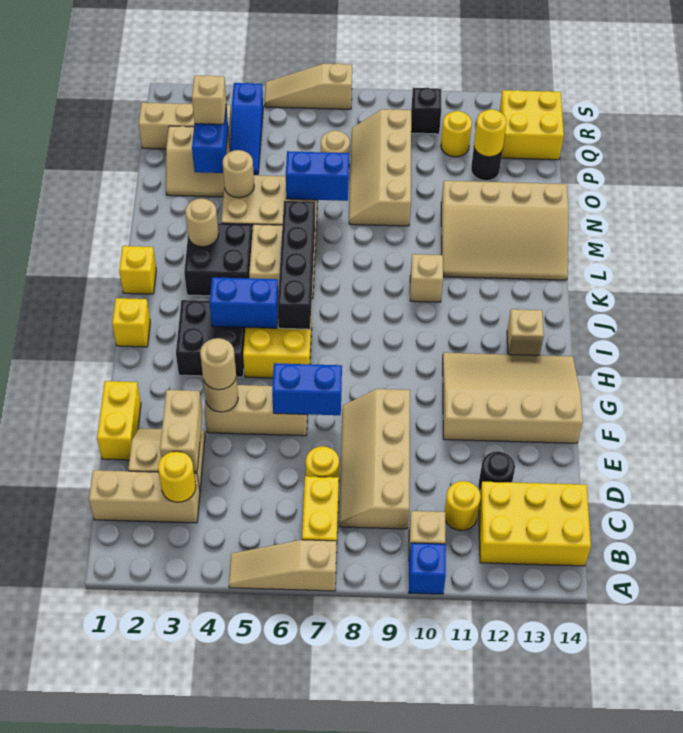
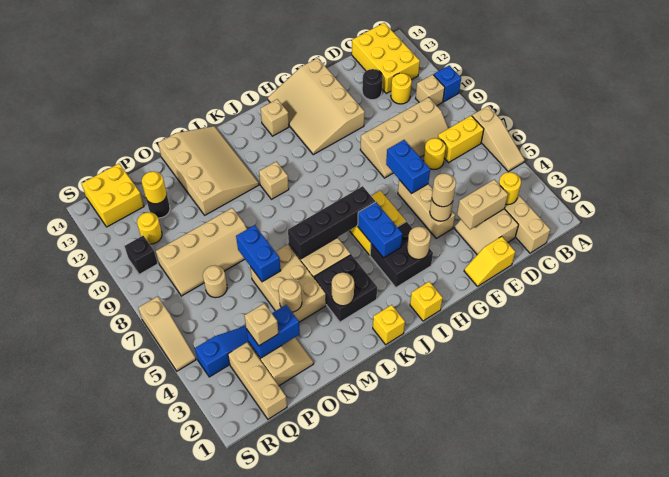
yellow brick E1:F1 level 1 -> yellow slope E1:F1 level 1 top E
none -> tan round brick H3 level 2

